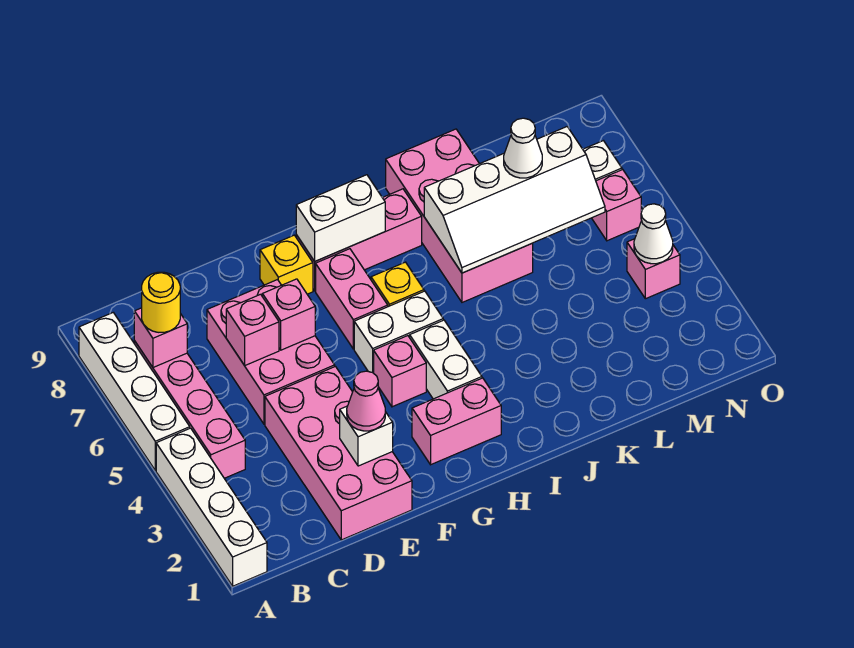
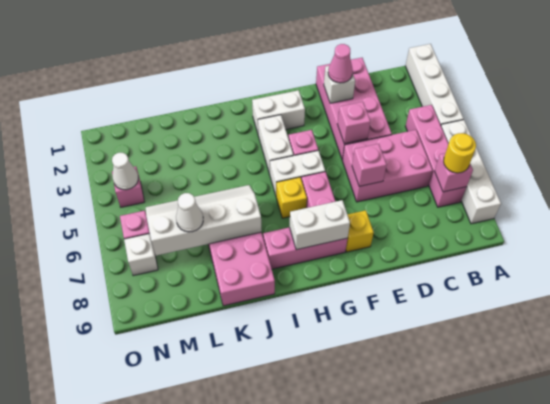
pink brick D5:E7 level 1 -> pink brick C5:E6 level 1
pink brick D6 level 2 -> pink brick E4 level 2
pink brick G2:H2 level 1 -> white brick G2:H2 level 1

